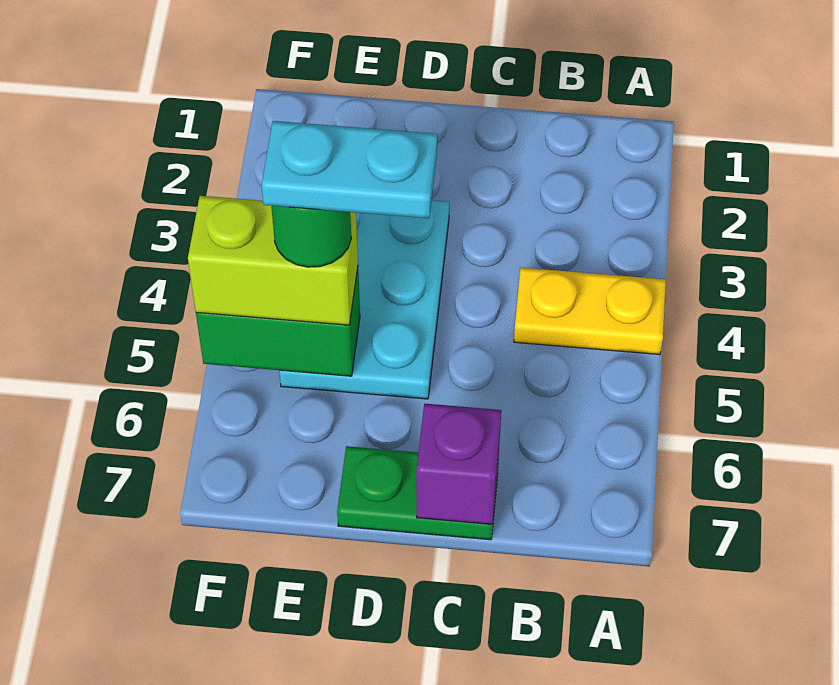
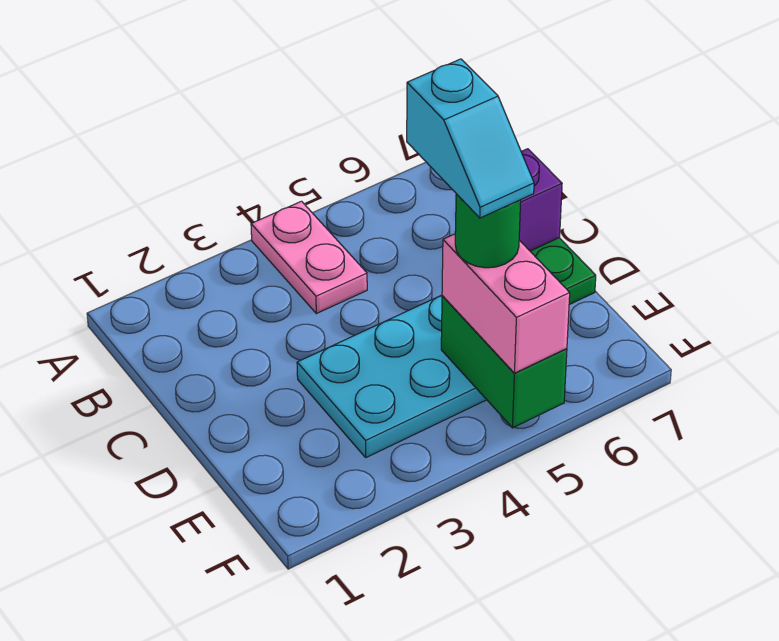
yellow plate A4:B4 level 1 -> pink plate A4:B4 level 1
cyan plate D5:E5 level 5 -> cyan slope D5:E5 level 5 top D
lime brick E5:F5 level 3 -> pink brick E5:F5 level 3

